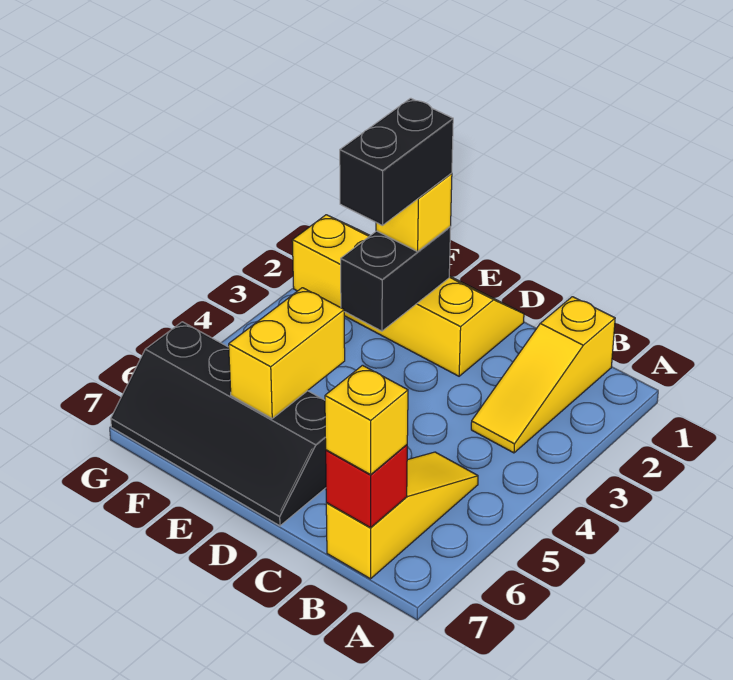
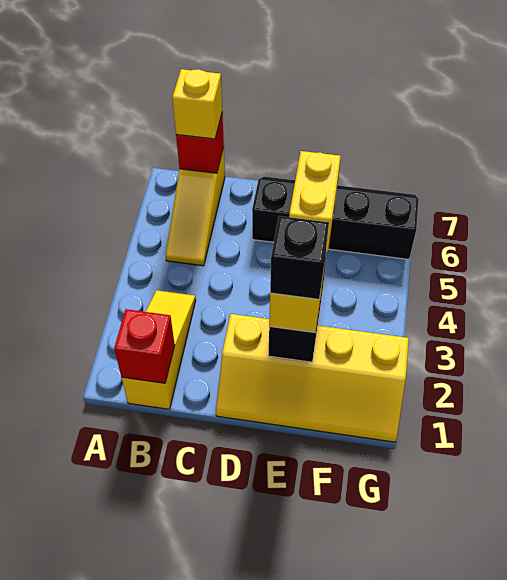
none -> red brick B1 level 2
black brick E2:E3 level 4 -> black brick E2 level 4

